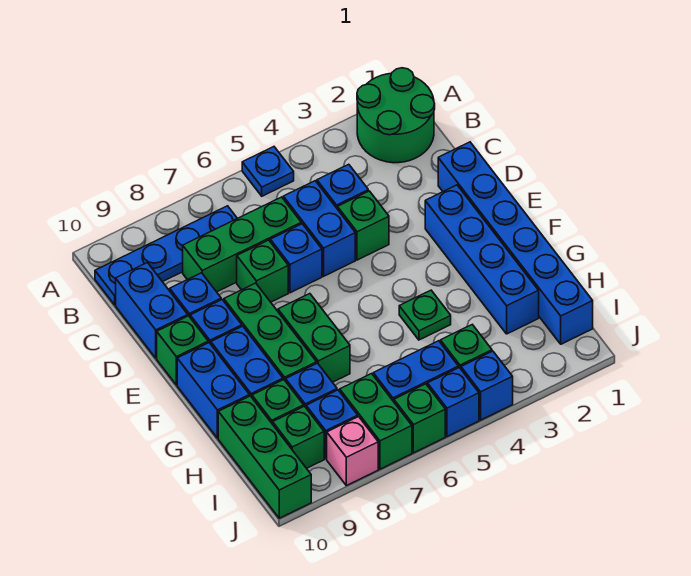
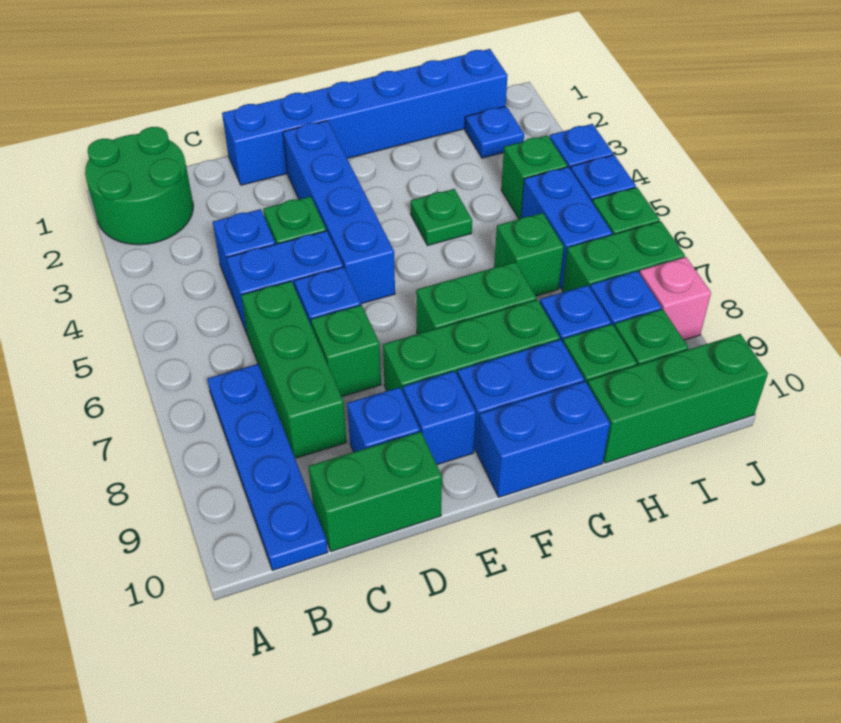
blue plate A5 level 1 -> blue plate I2 level 1
blue brick C10:D10 level 1 -> green brick C10:D10 level 1
blue brick E2:H2 level 1 -> blue brick E2:E5 level 1
green brick E10 level 1 -> green brick H6 level 1

